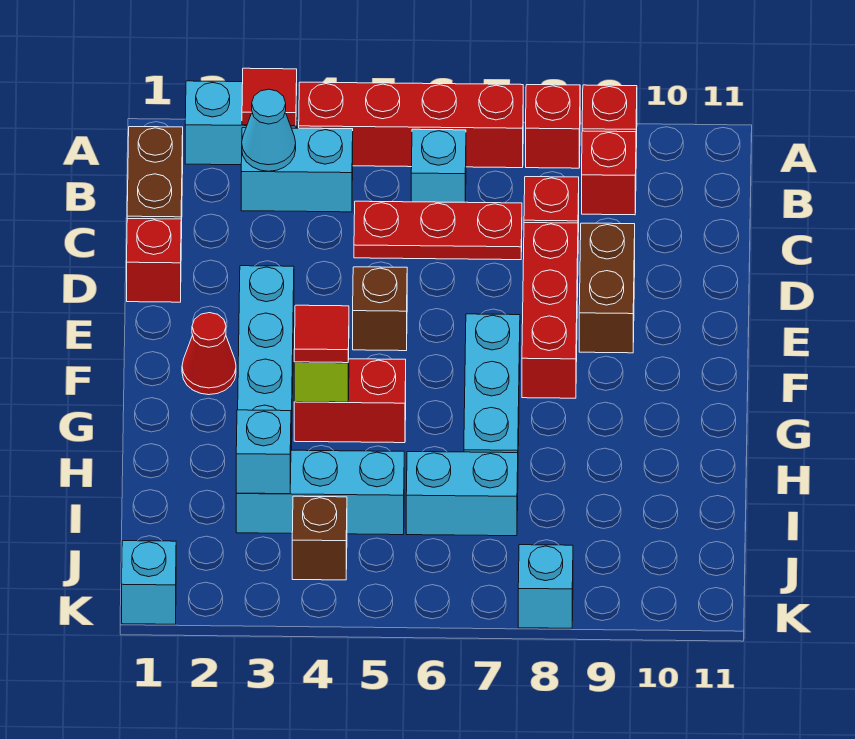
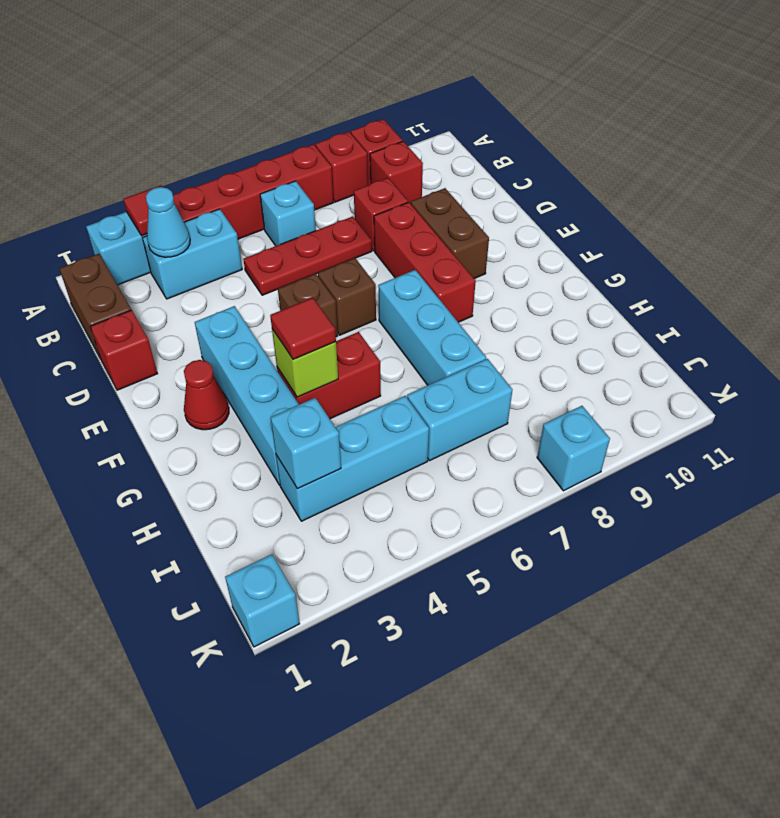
brown brick J4 level 1 -> brown brick E6 level 1

